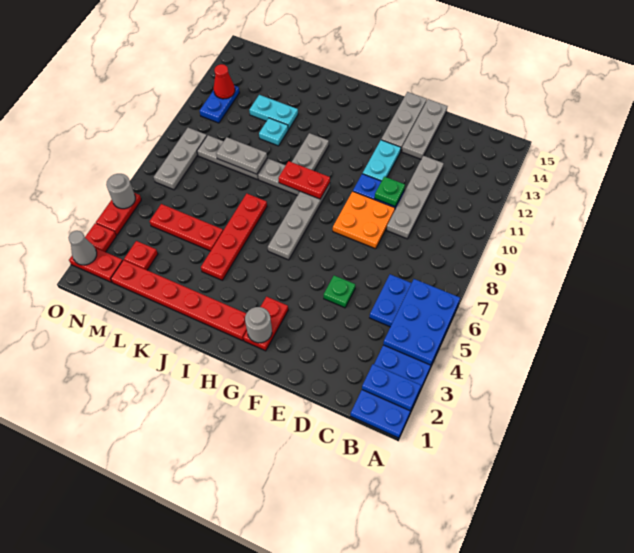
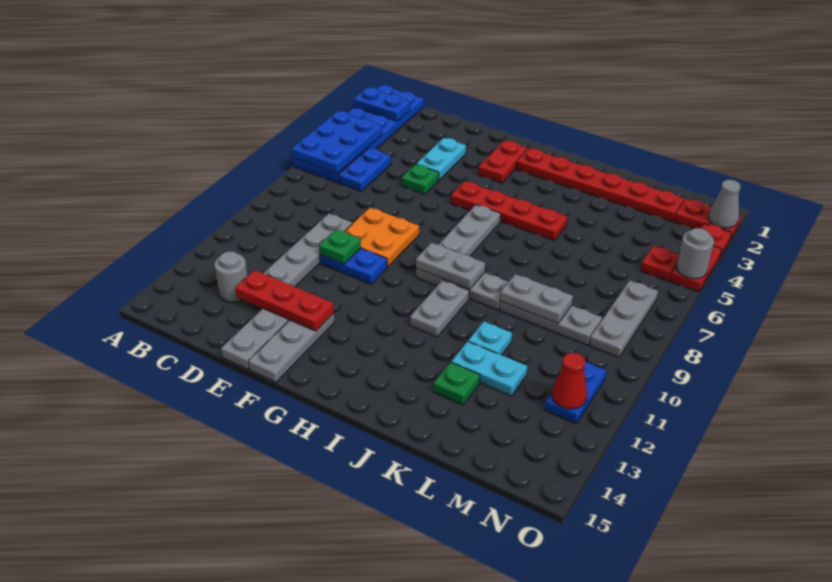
cyan plate F11:F12 level 1 -> cyan plate E3:E4 level 1
grey round brick G2 level 2 -> grey round brick C13 level 1
red plate H9:I9 level 2 -> grey plate H9:I9 level 2
red plate J4:J7 level 1 -> red plate G5:J5 level 1
red plate K5:M5 level 1 -> red plate D13:F13 level 2
none -> green plate K13 level 1
red plate M3 level 1 -> red plate N5 level 1

